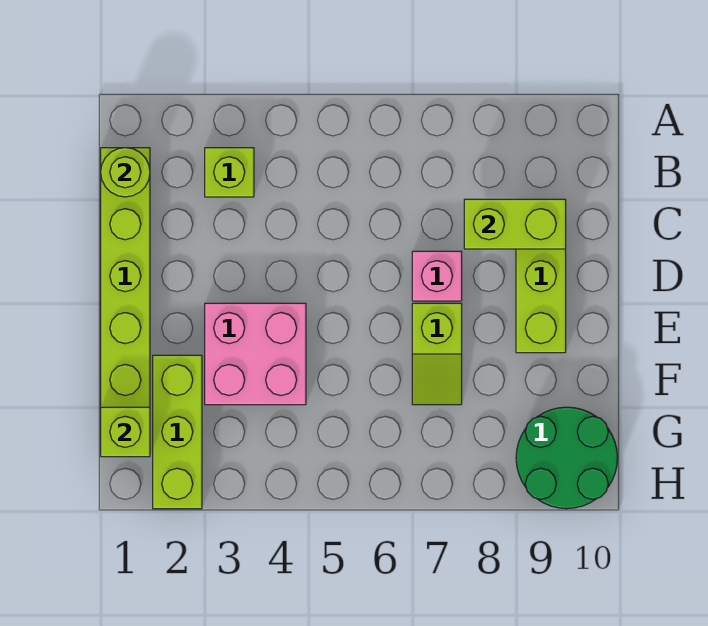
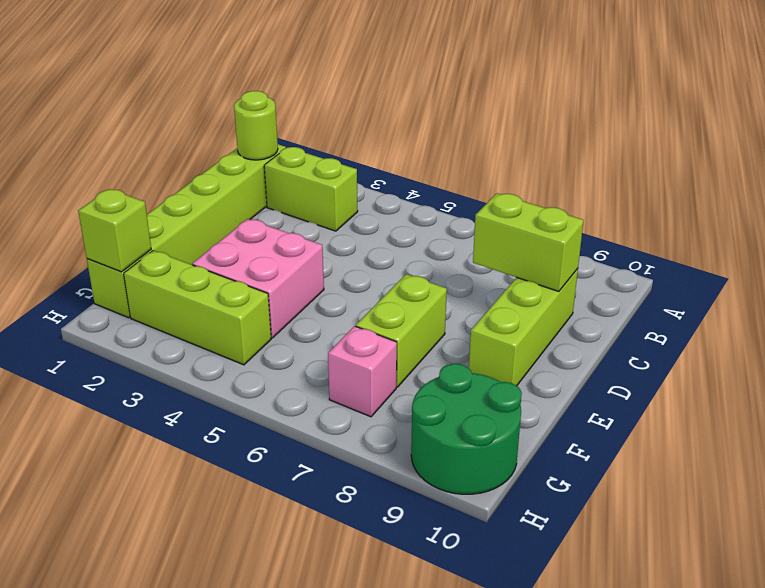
lime brick B3 level 1 -> lime brick B2:B3 level 1
pink brick D7 level 1 -> pink brick G7 level 1
lime slope E7:F7 level 1 top E -> lime brick E7:F7 level 1
lime brick F2:H2 level 1 -> lime brick G2:G4 level 1

